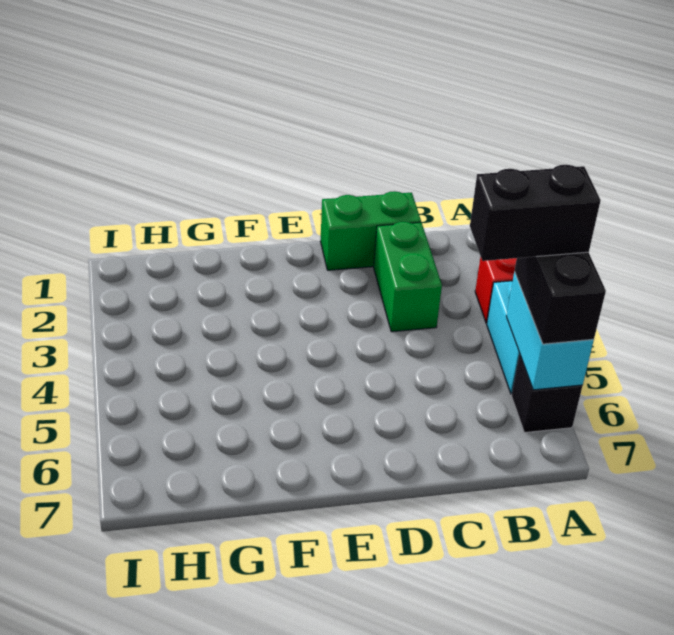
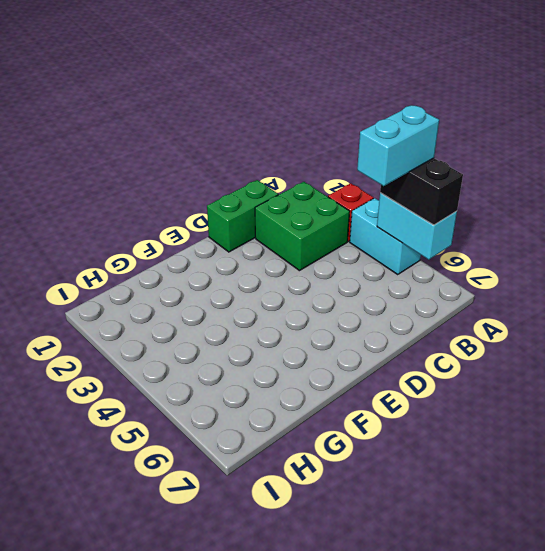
black brick A5:B5 level 4 -> cyan brick A5:B5 level 4
black brick A6 level 1 -> none
green brick C2:C3 level 1 -> green brick B2:C3 level 1

